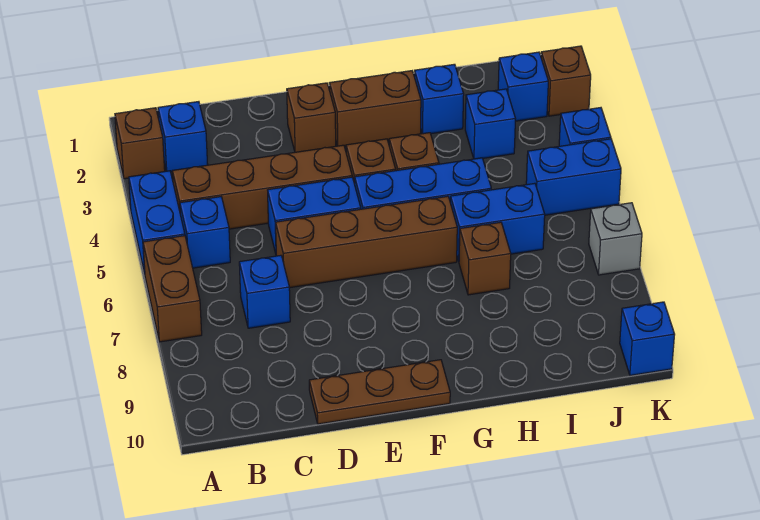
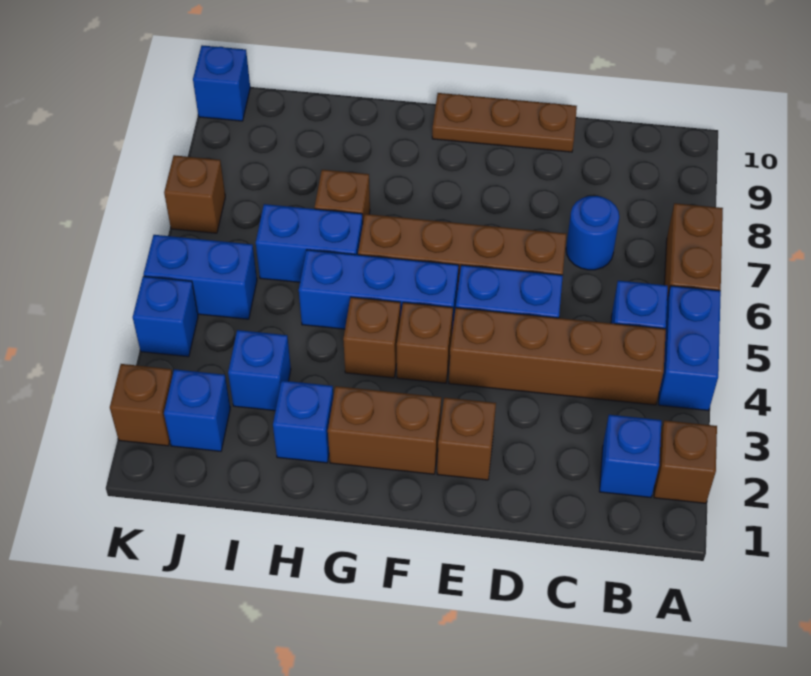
blue brick C7 level 1 -> blue round brick C7 level 1
grey brick K7 level 1 -> brown brick K7 level 1

